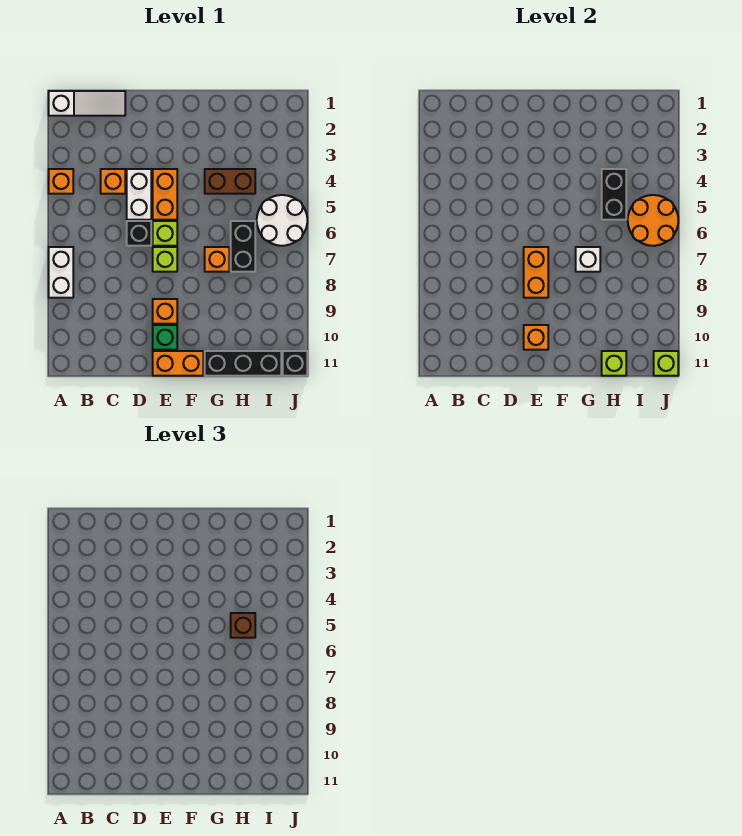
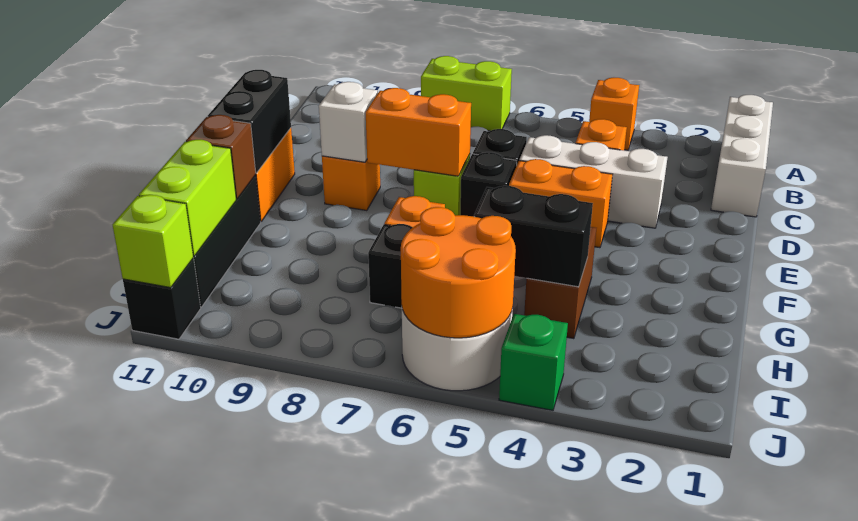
white slope A1:C1 level 1 top A -> white brick A1:C1 level 1
white brick A7:A8 level 1 -> lime brick A7:A8 level 1
white brick D4:D5 level 1 -> white brick D3:D5 level 1
lime brick E6 level 1 -> black brick E6 level 1
green brick E10 level 1 -> green brick J4 level 1
orange brick E10 level 2 -> none
none -> black brick E11:F11 level 2
white brick G7 level 2 -> white brick E9 level 2
brown brick H5 level 3 -> brown brick G11 level 2
lime brick H11 level 2 -> lime brick H11:I11 level 2

